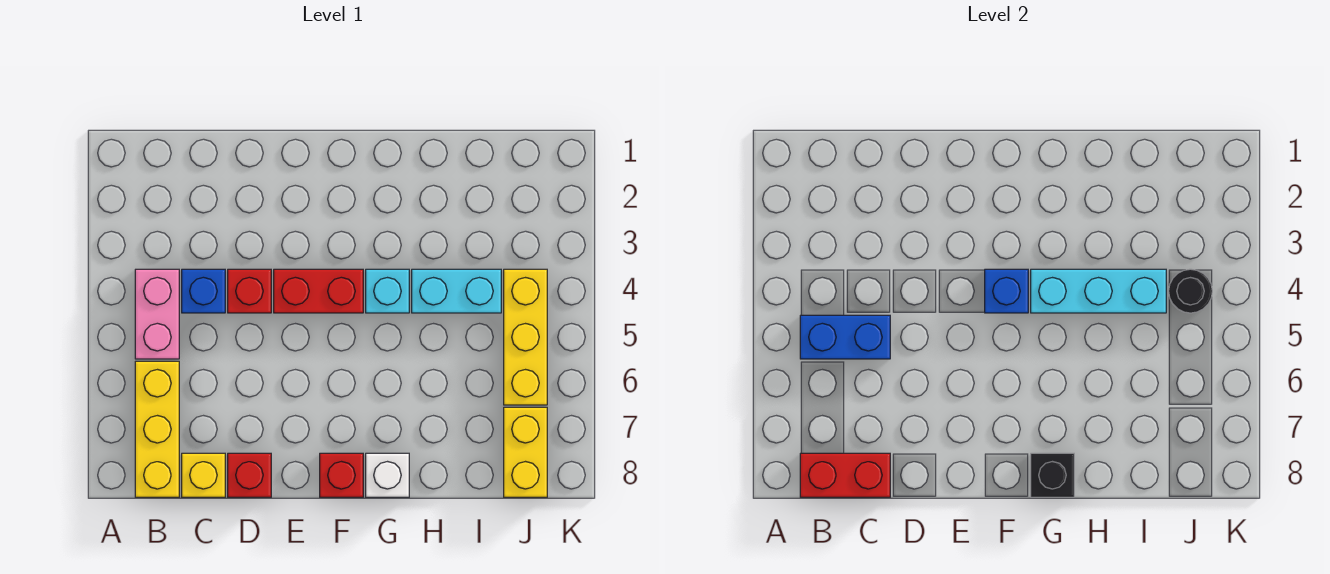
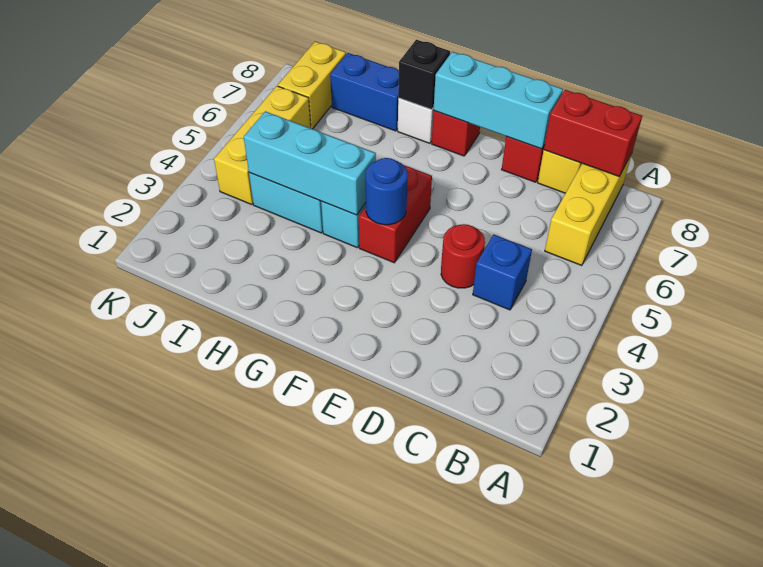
pink brick B4:B5 level 1 -> none
blue brick B5:C5 level 2 -> blue brick H8:I8 level 1
red brick D4 level 1 -> red round brick D4 level 1
none -> cyan brick D8:F8 level 2
red brick E4:F4 level 1 -> red brick F4:F5 level 1
blue brick F4 level 2 -> blue round brick F4 level 2
black round brick J4 level 2 -> none

